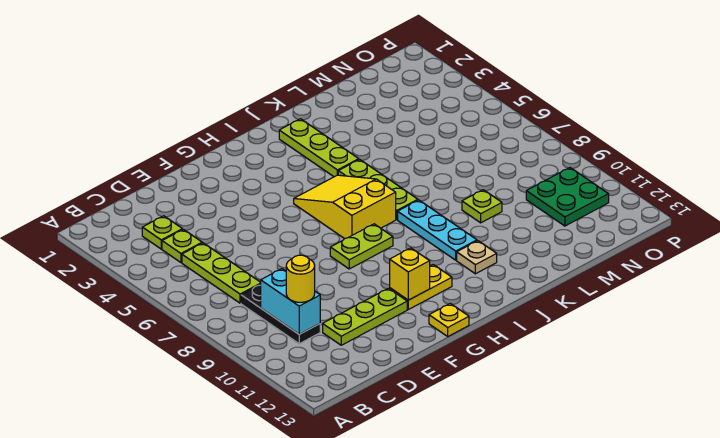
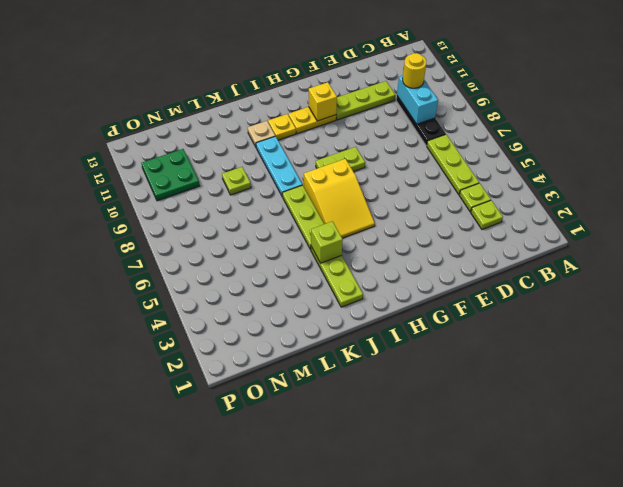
yellow plate G13 level 1 -> yellow plate I11 level 1
none -> lime brick J4 level 2

